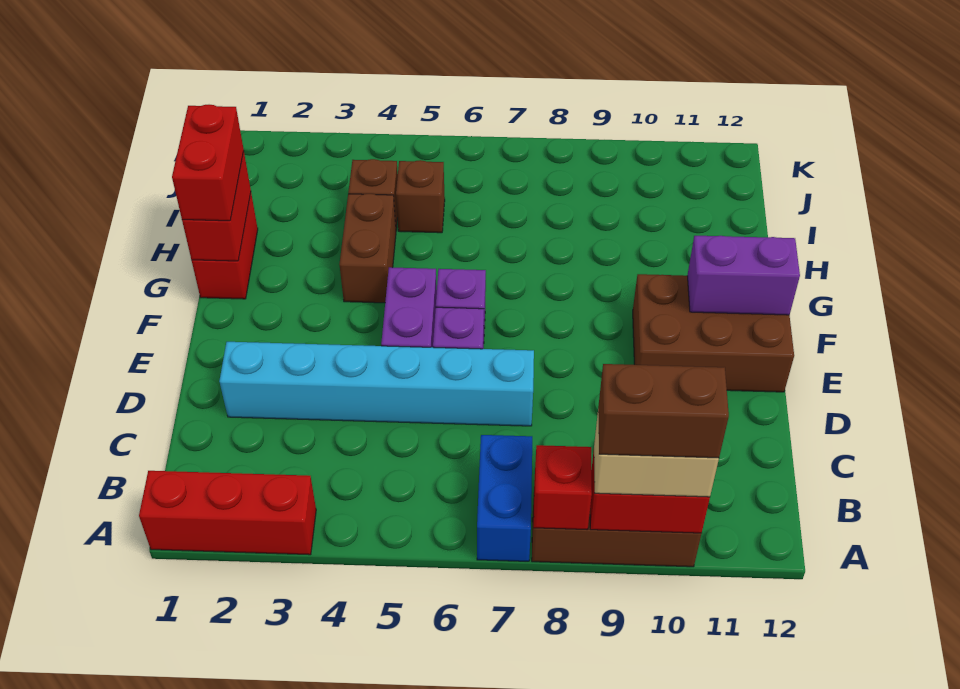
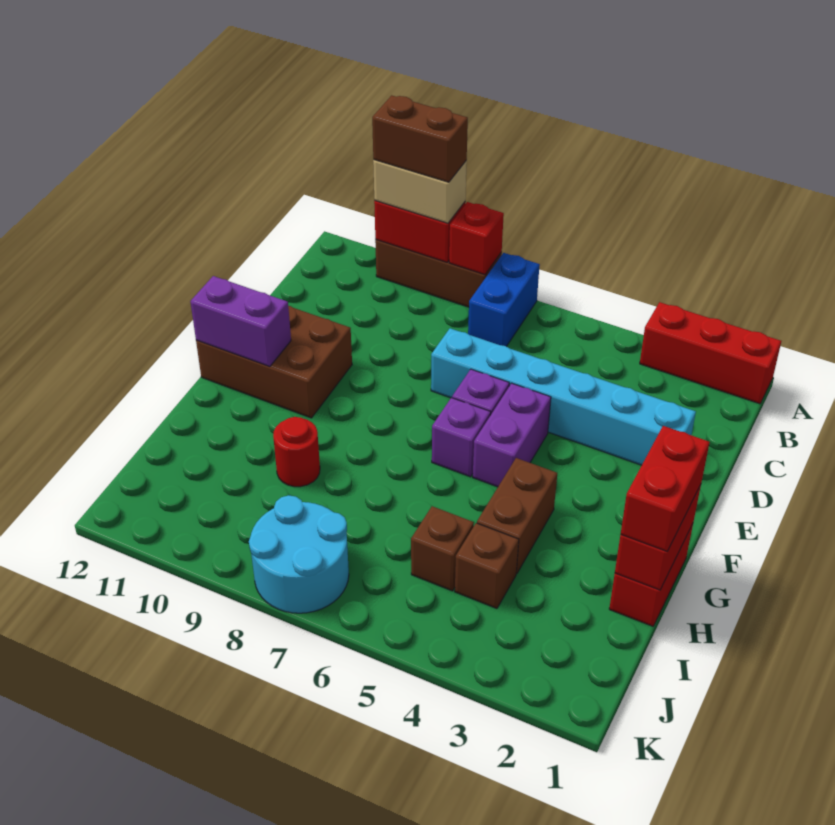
none -> red round brick H9 level 1
none -> cyan round brick J7:K8 level 1

